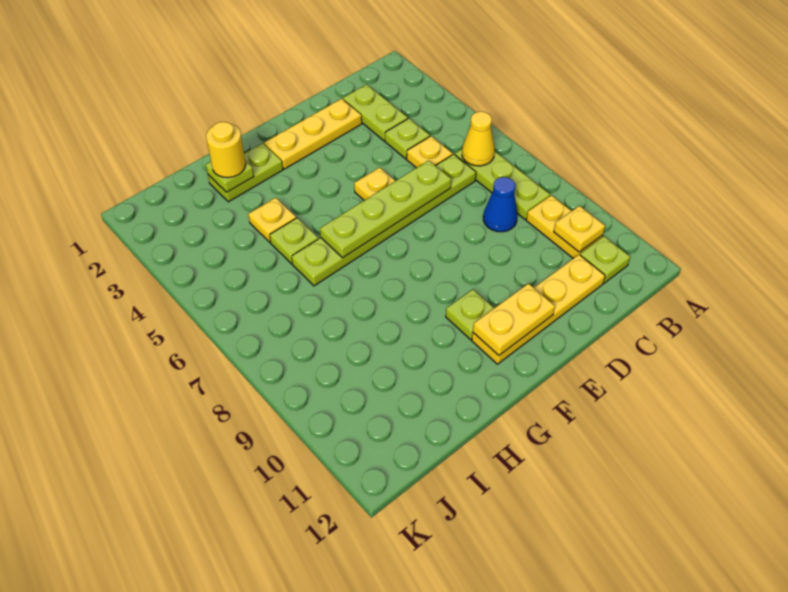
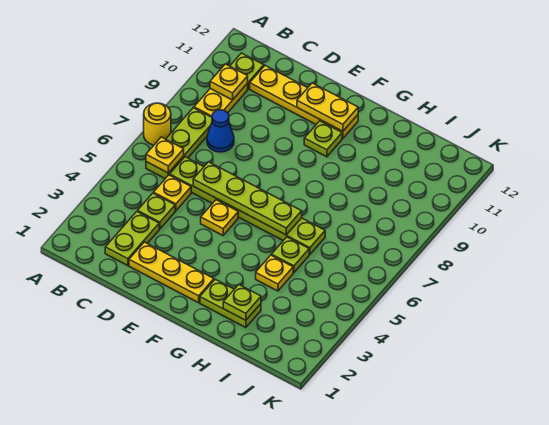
yellow cone B6 level 2 -> yellow plate B6 level 2
yellow round brick H2 level 3 -> yellow round brick A7 level 1

